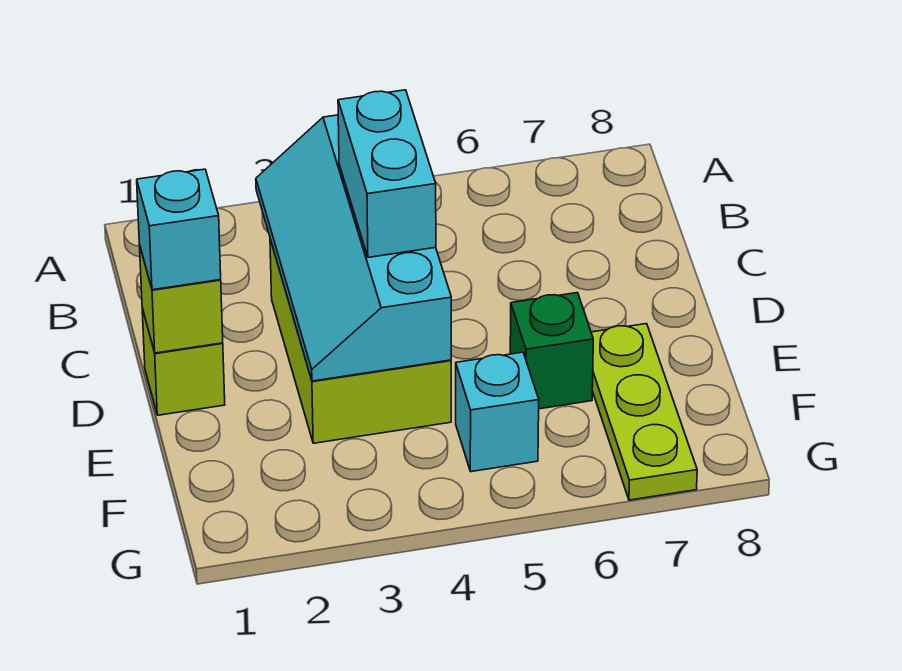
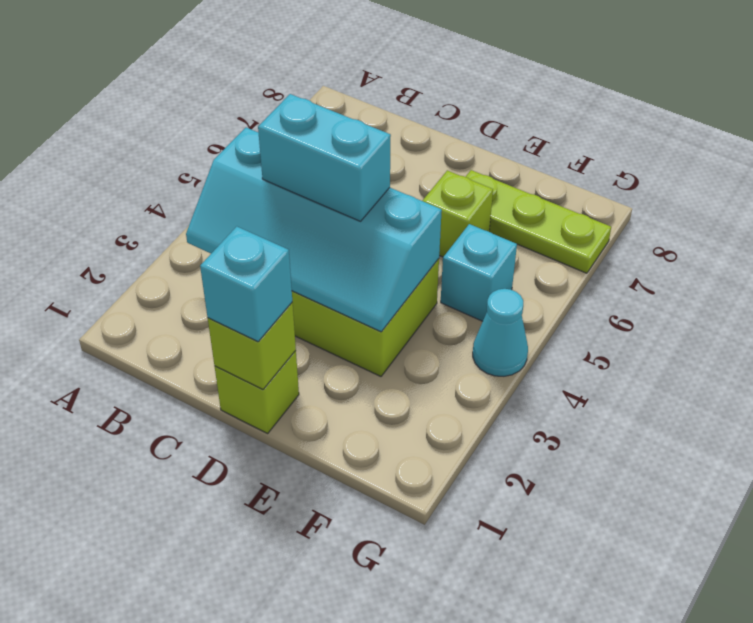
green brick E6 level 1 -> lime brick E6 level 1
none -> cyan cone G4 level 1

